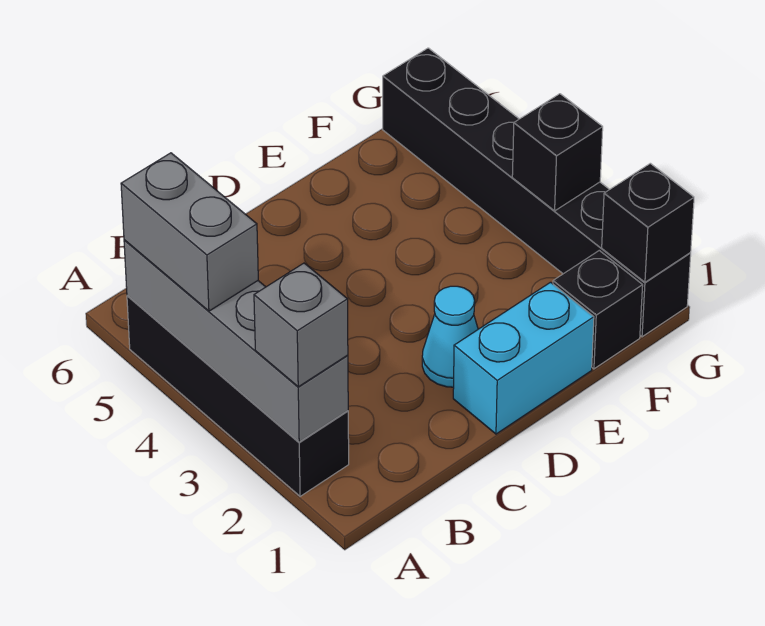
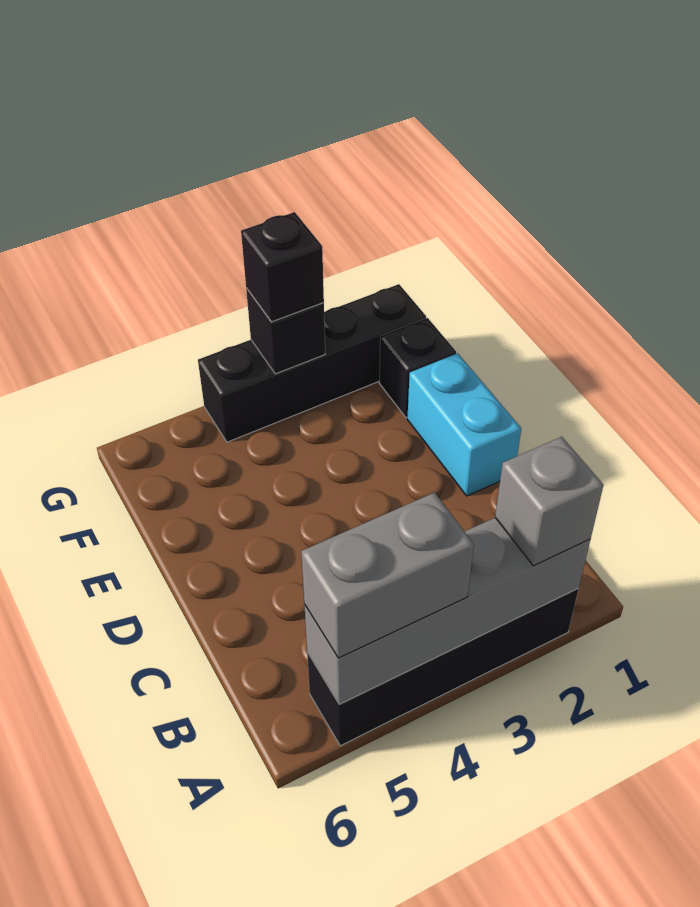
cyan cone D2 level 1 -> none
black brick G1:G6 level 1 -> black brick G1:G4 level 1
black brick G1 level 2 -> black brick G3 level 3

